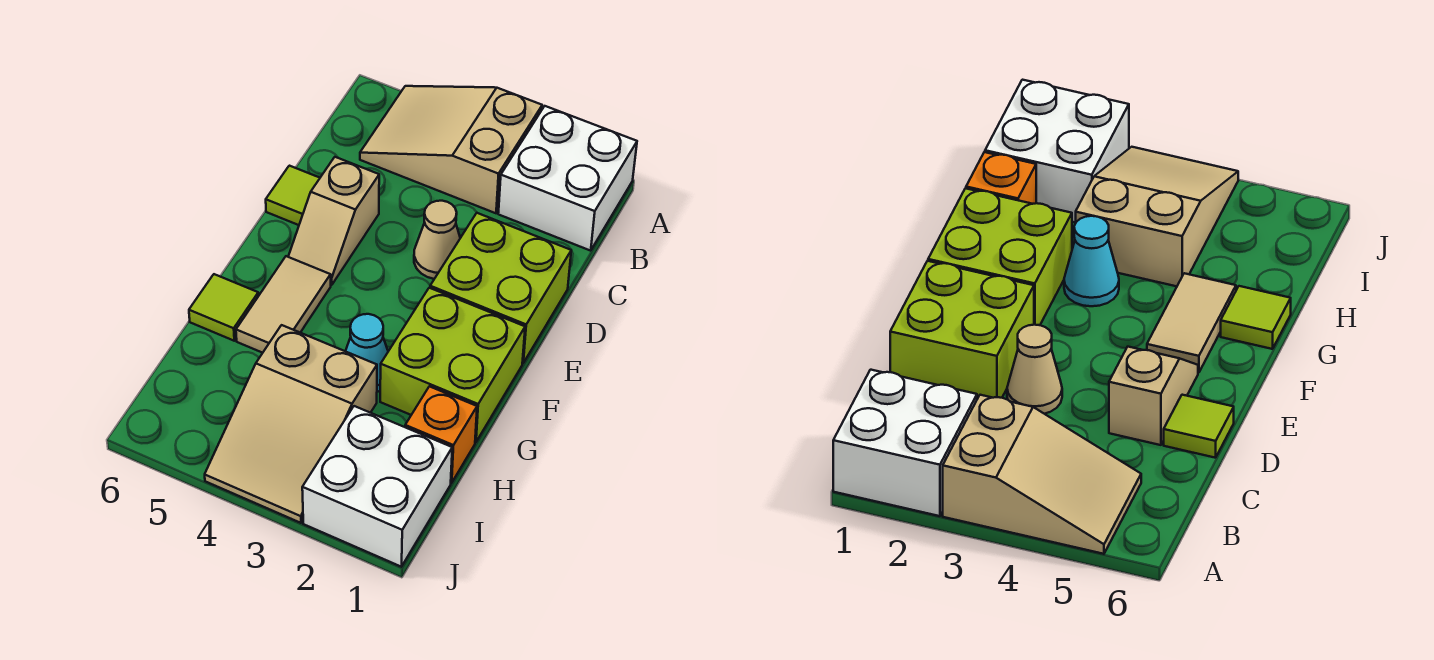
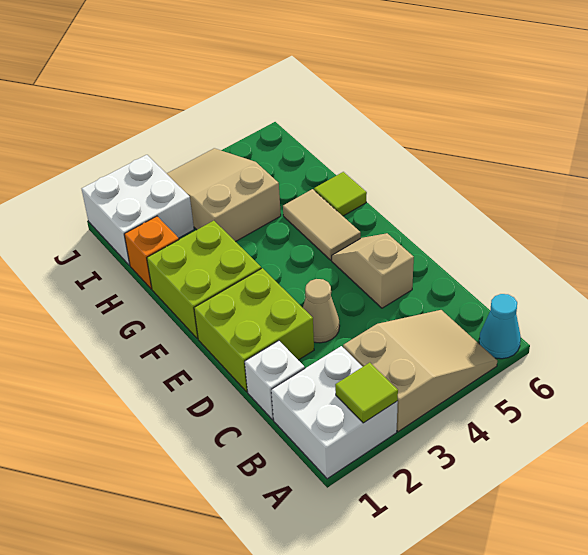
none -> white brick C1 level 1
lime tile D6 level 1 -> lime tile A2 level 2
cyan cone G3 level 1 -> cyan cone A6 level 1

